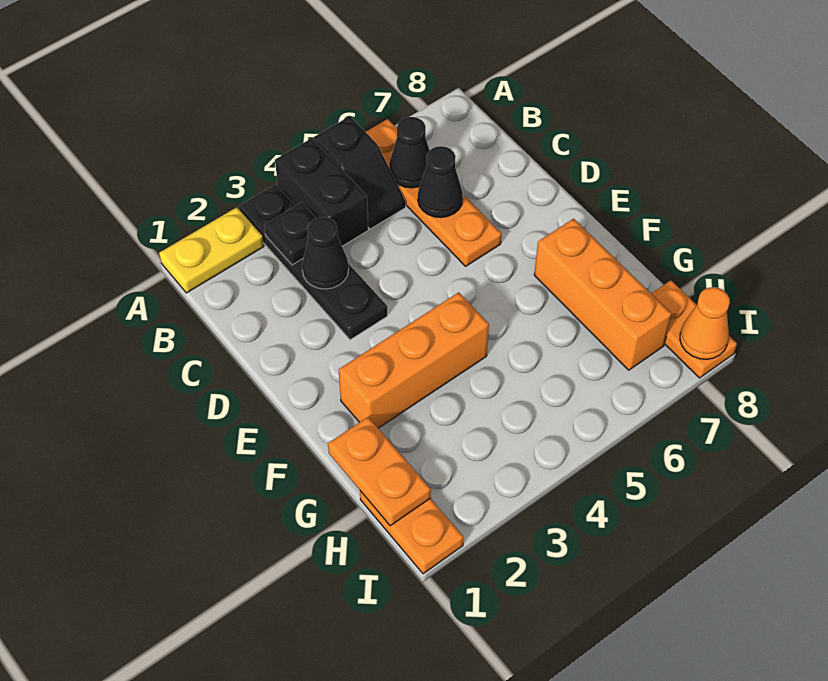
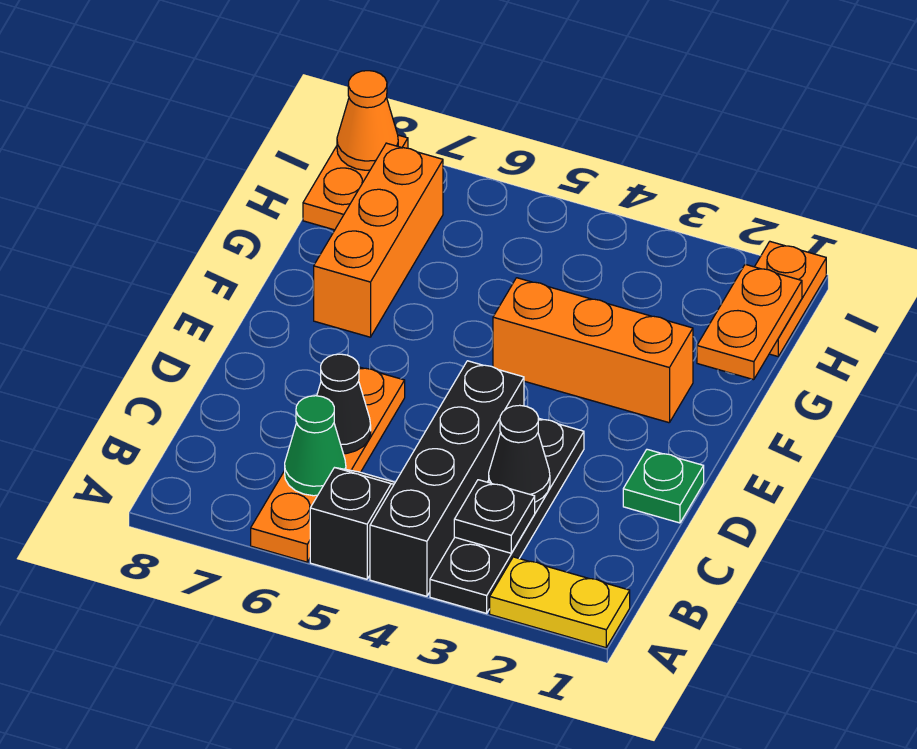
black brick A4:B4 level 1 -> black brick A4:D4 level 1
black cone B6 level 2 -> green cone B6 level 2
none -> green plate D1 level 1

